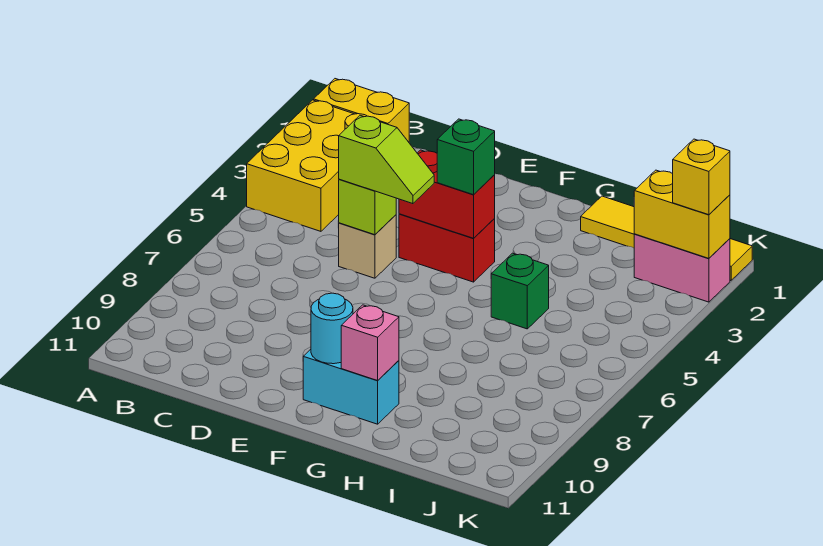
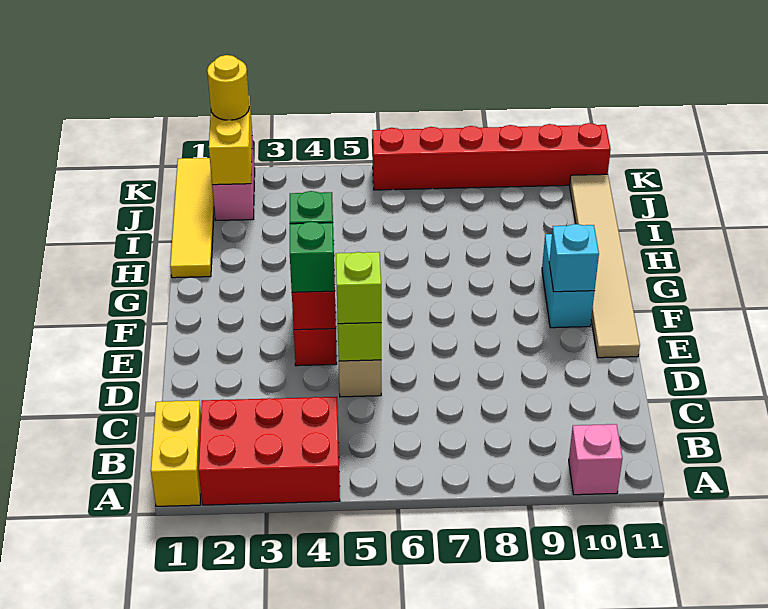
yellow brick A2:B4 level 1 -> red brick A2:B4 level 1
none -> tan tile E11:J11 level 1
cyan round brick F10 level 2 -> cyan brick F10 level 2
pink brick G10 level 2 -> pink brick A10 level 1
green brick H5 level 1 -> green brick E4 level 3
yellow brick K2 level 3 -> yellow round brick K2 level 3
none -> red brick K6:K11 level 1

